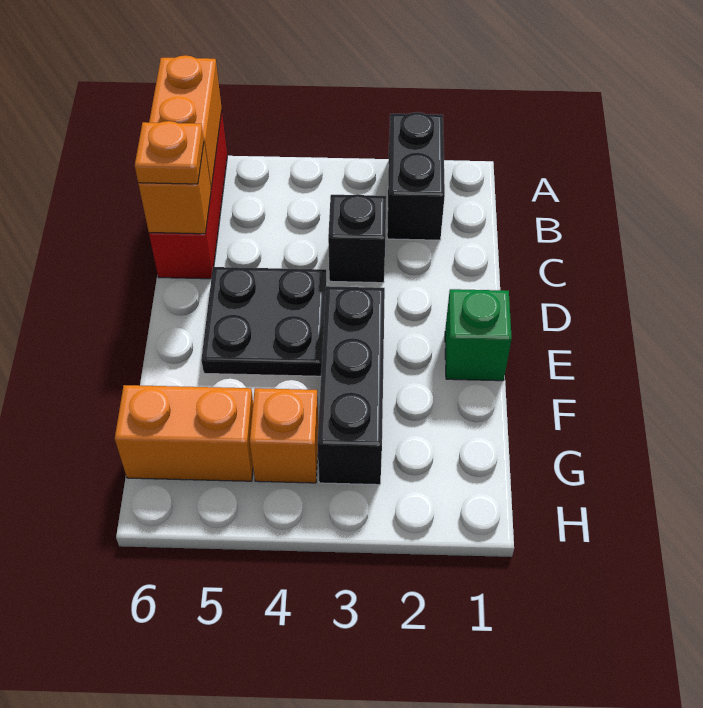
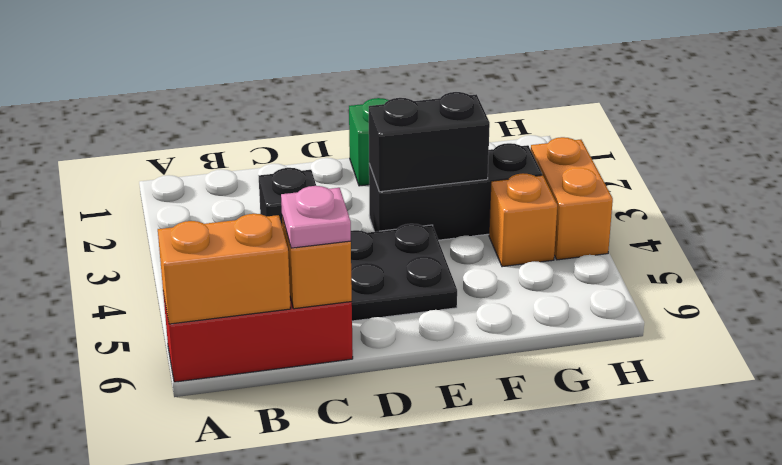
black brick A2:B2 level 1 -> black brick E3:F3 level 2
orange plate C6 level 3 -> pink plate C6 level 3
orange brick G5:G6 level 1 -> orange brick H3:H4 level 1

